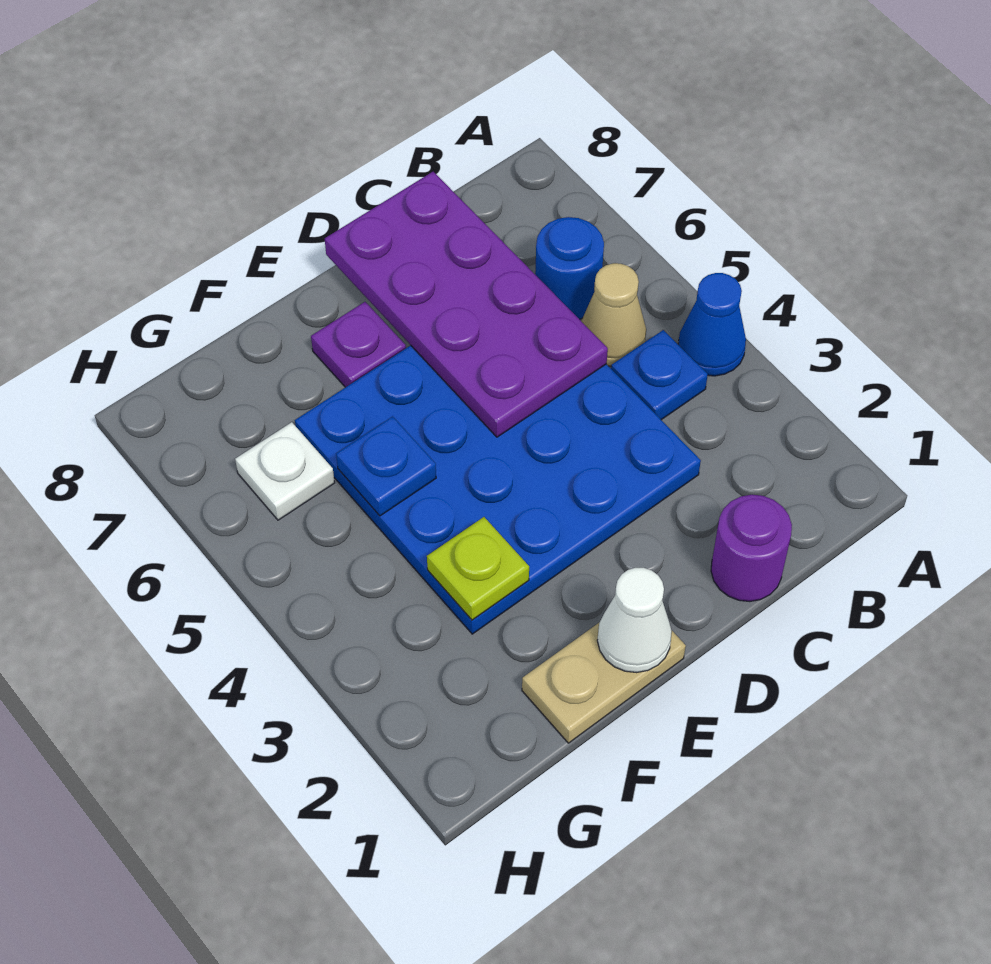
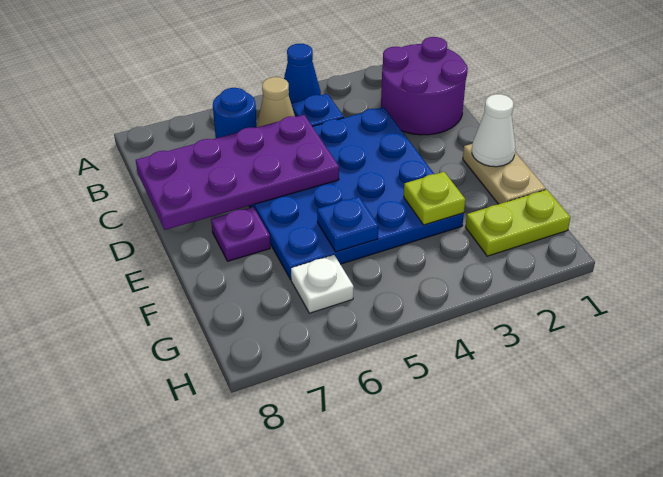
purple round brick C1 level 1 -> purple round brick B1:C2 level 1
none -> lime plate G1:G2 level 1

